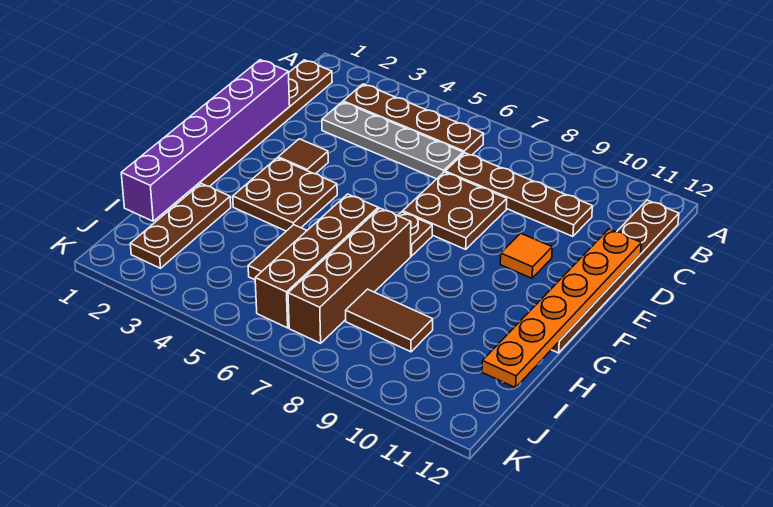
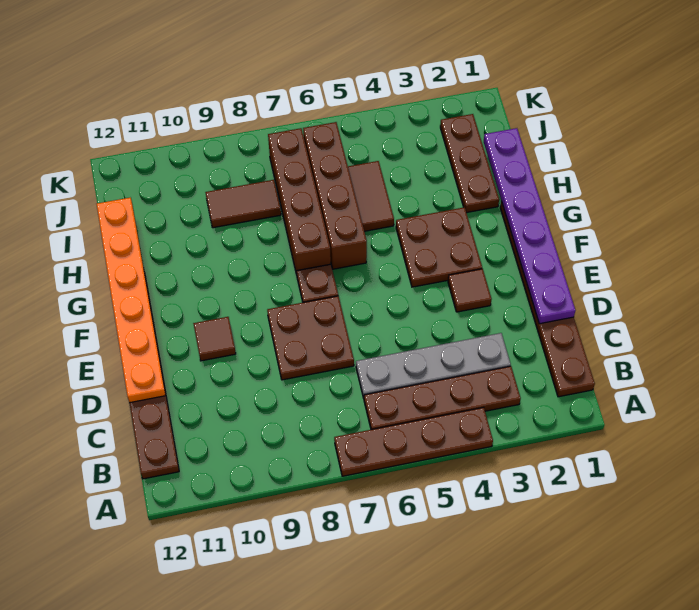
brown plate C7:C10 level 1 -> brown plate A4:A7 level 1
purple brick D1:I1 level 2 -> purple plate D1:I1 level 2
orange tile E10 level 1 -> brown tile E10 level 1

